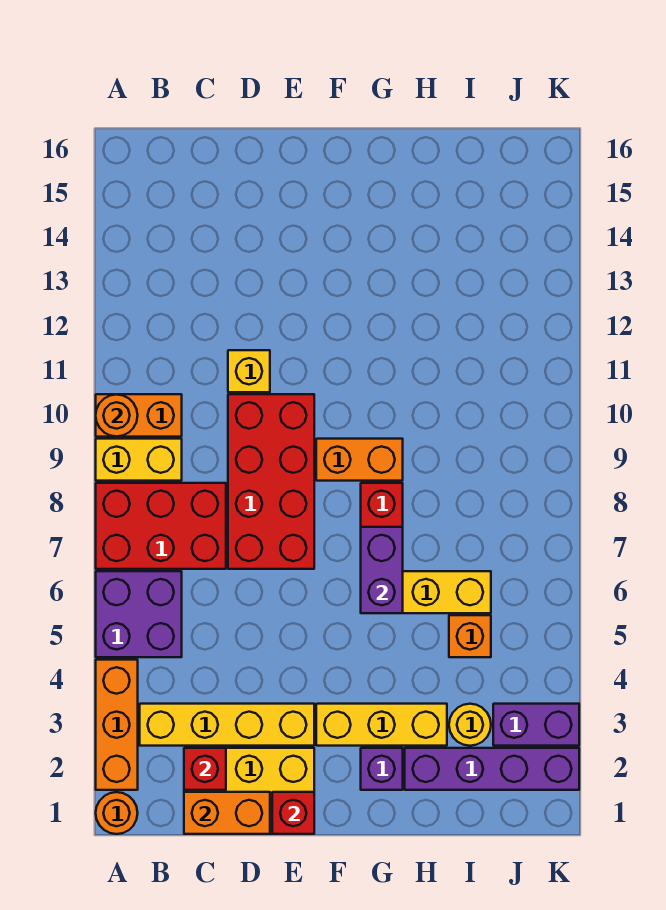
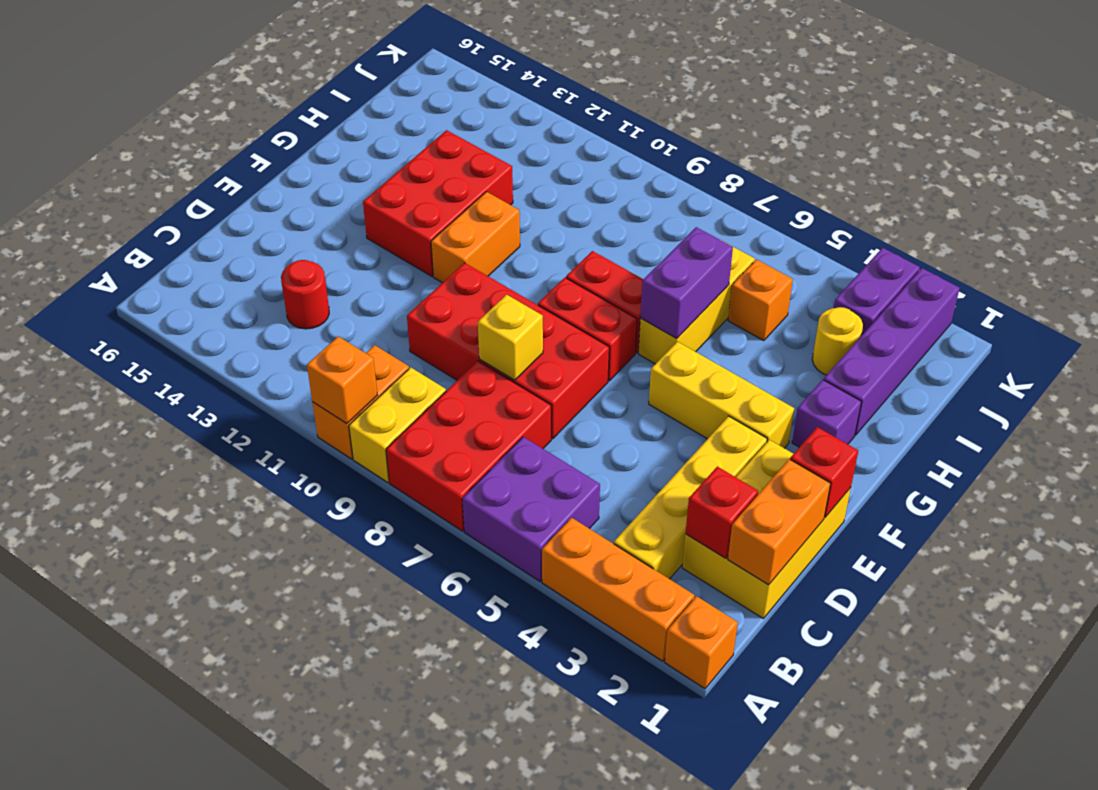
orange round brick A1 level 1 -> orange brick A1 level 1
orange round brick A10 level 2 -> orange brick A10 level 2
none -> red round brick C13 level 1
yellow brick D11 level 1 -> yellow brick D8 level 2
yellow brick F3:H3 level 1 -> yellow brick F3:F5 level 1
none -> red brick F7:F8 level 1
orange brick F9:G9 level 1 -> orange brick F11:G11 level 1
none -> red brick F12:H13 level 1
purple brick G6:G7 level 2 -> purple brick G6:H6 level 2

